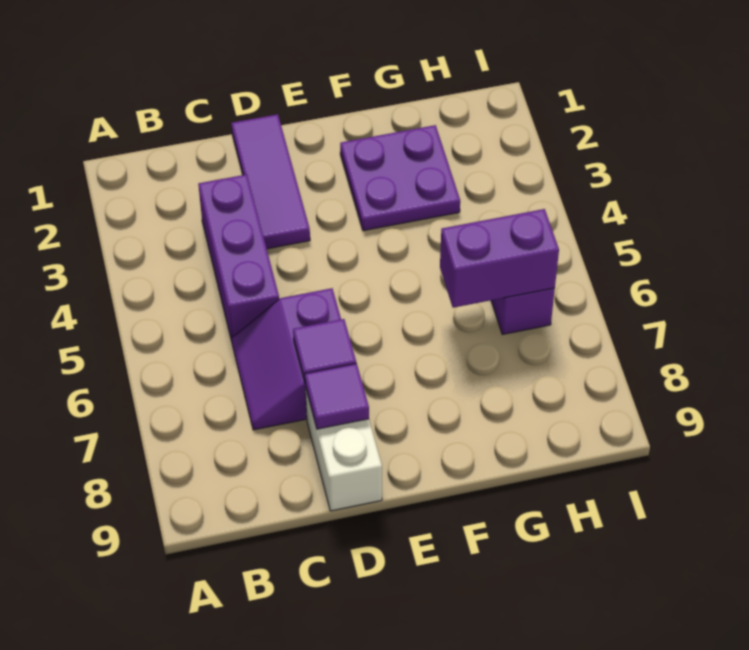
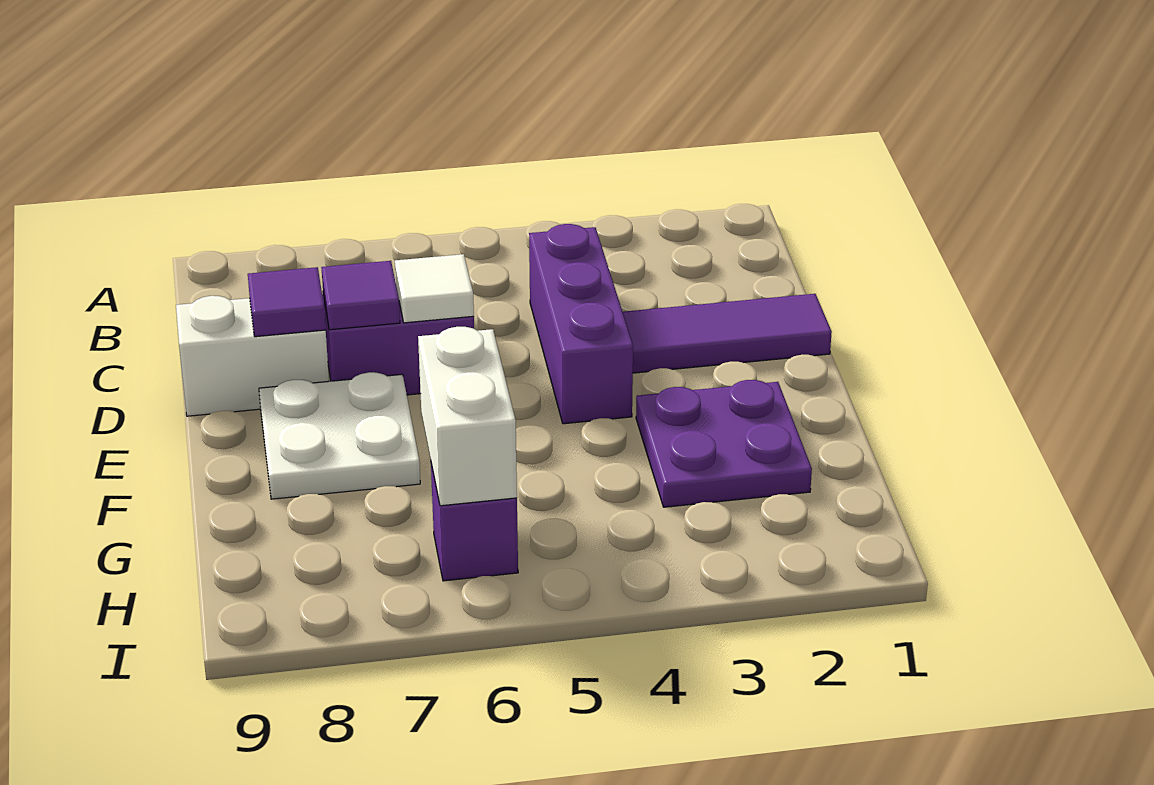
purple brick C3:C5 level 1 -> purple brick C4:E4 level 1
none -> white tile D6 level 2
none -> white plate E7:F8 level 1
purple brick G6:H6 level 2 -> white brick G6:H6 level 2

